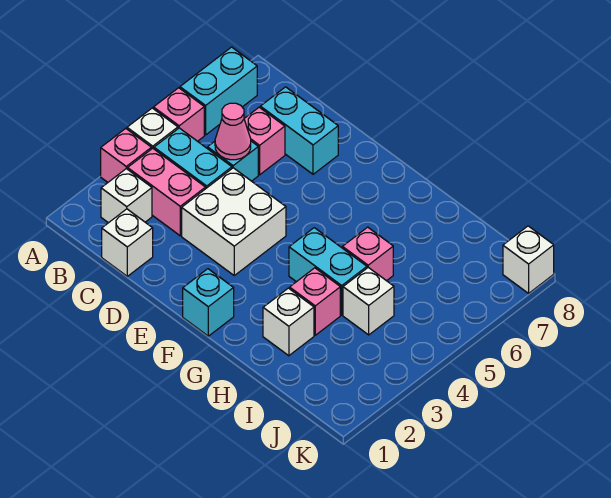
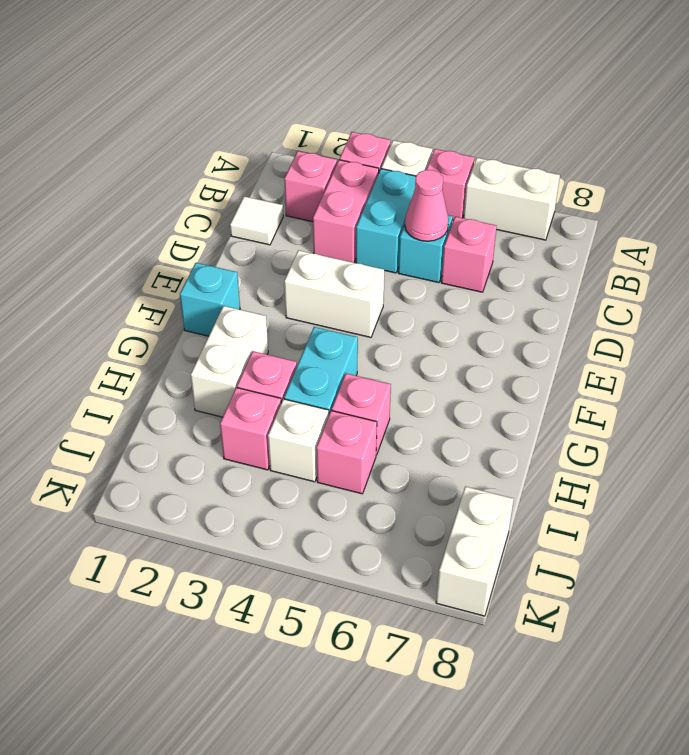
cyan brick A6:A7 level 1 -> white brick A6:A7 level 1
white brick B2 level 1 -> pink brick B2 level 1
white brick C1 level 1 -> white tile C1 level 1
cyan brick C7:D7 level 1 -> none
white brick D3:E4 level 1 -> white brick E3:E4 level 1
white brick H2 level 1 -> white brick G2:H2 level 1
none -> pink brick I3 level 1
none -> pink brick I5 level 1
white brick K8 level 1 -> white brick J8:K8 level 1

